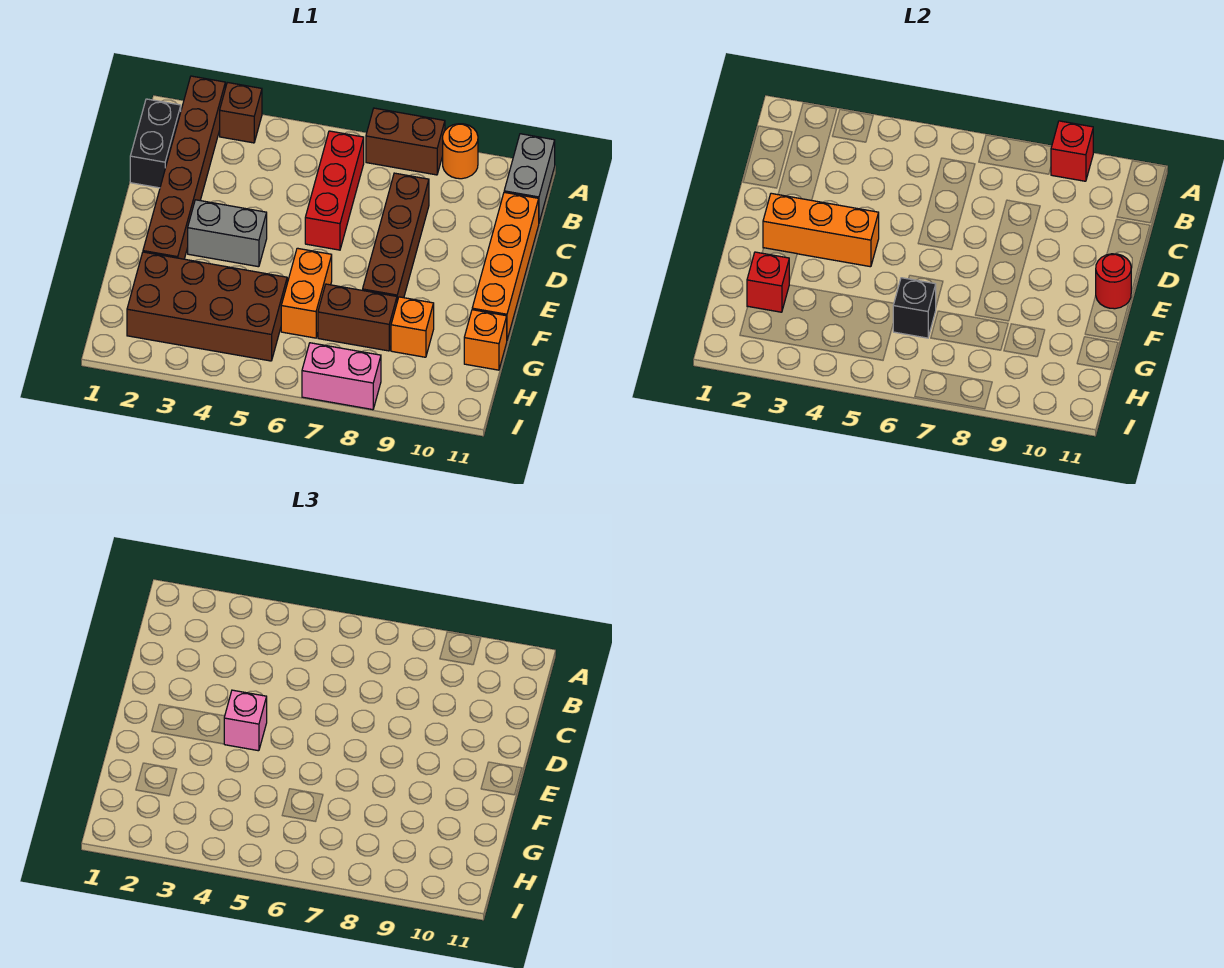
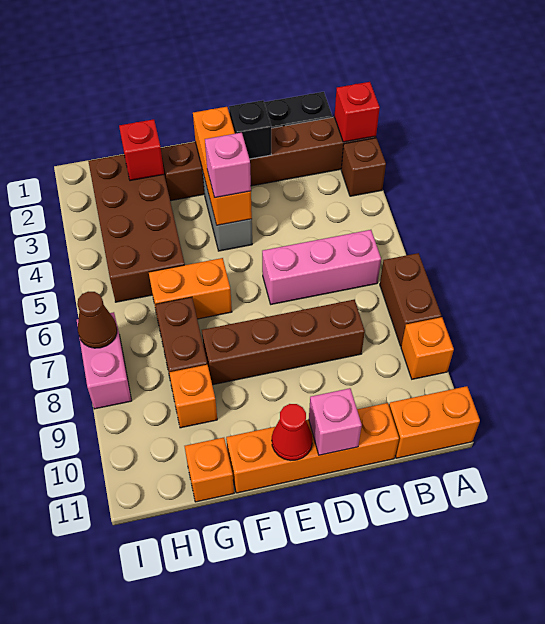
orange round brick A9 level 1 -> orange brick A9 level 1
red brick A9 level 2 -> red brick A2 level 2
grey brick A11:B11 level 1 -> orange brick A11:B11 level 1
red brick B6:D6 level 1 -> pink brick B6:D6 level 1
none -> pink brick D11 level 2
red round brick E11 level 2 -> red cone E11 level 2
black brick G6 level 2 -> black brick D2 level 2
none -> brown cone I7 level 2

